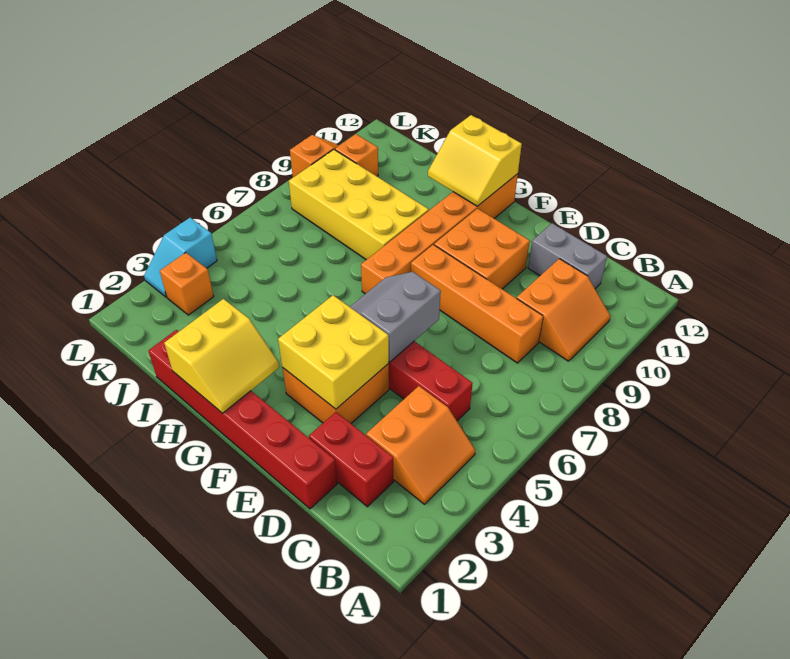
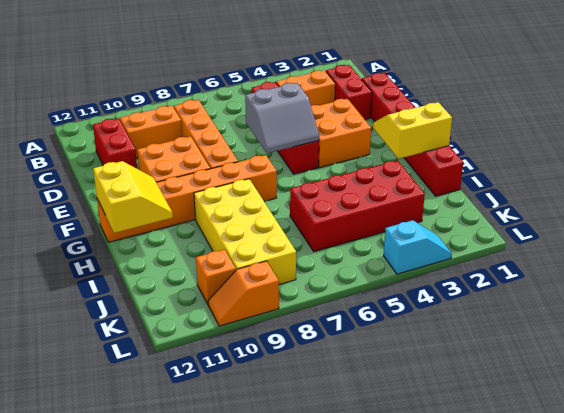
grey brick C11:D11 level 1 -> red brick C11:D11 level 1
yellow brick E3:F4 level 2 -> none
none -> red brick I3:J6 level 1
orange brick K3 level 1 -> none

